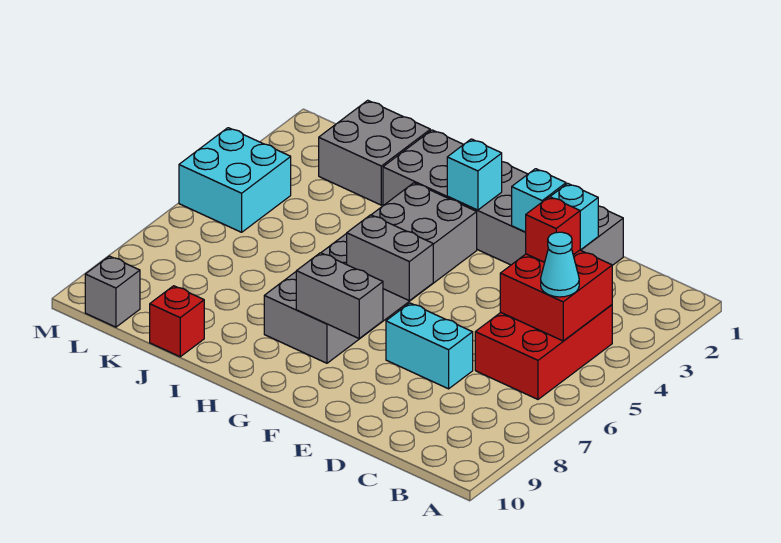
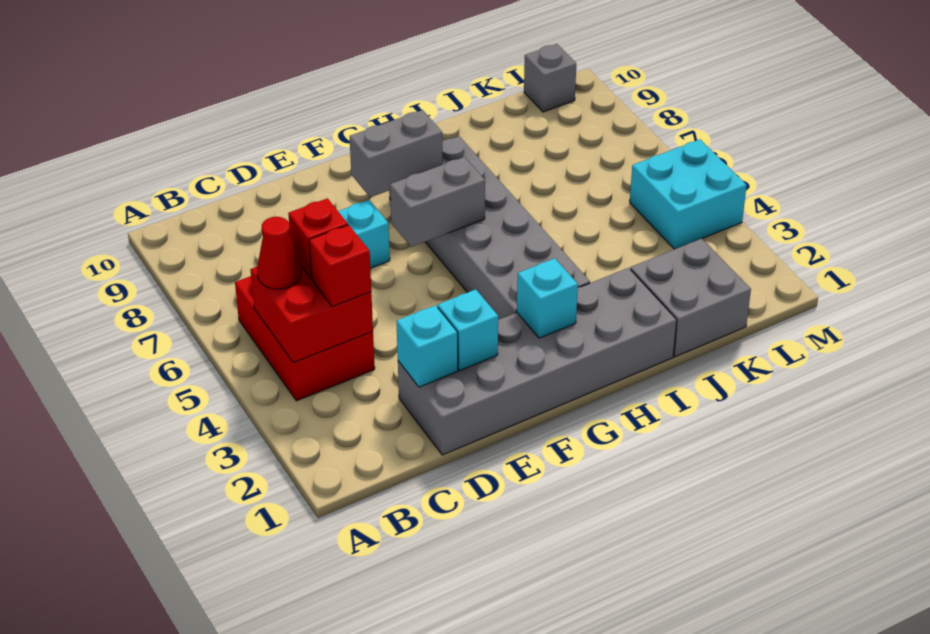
cyan cone B5 level 3 -> red cone B5 level 3
red brick J10 level 1 -> red brick C5 level 3

